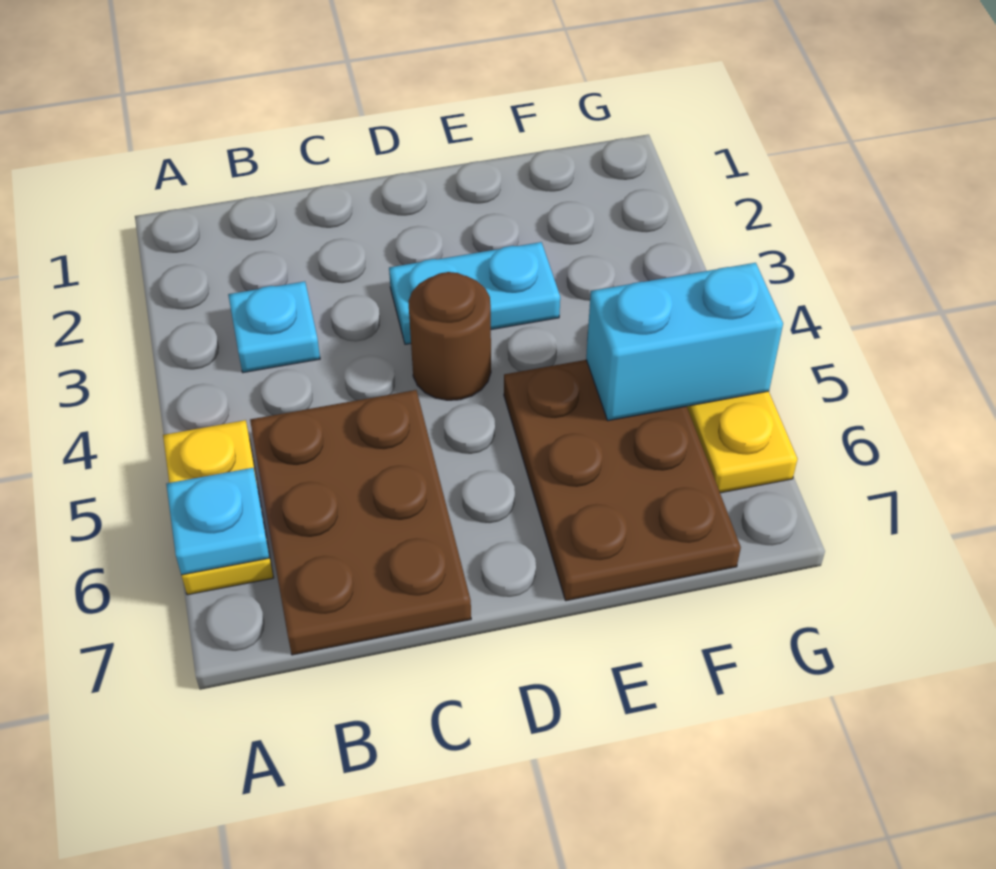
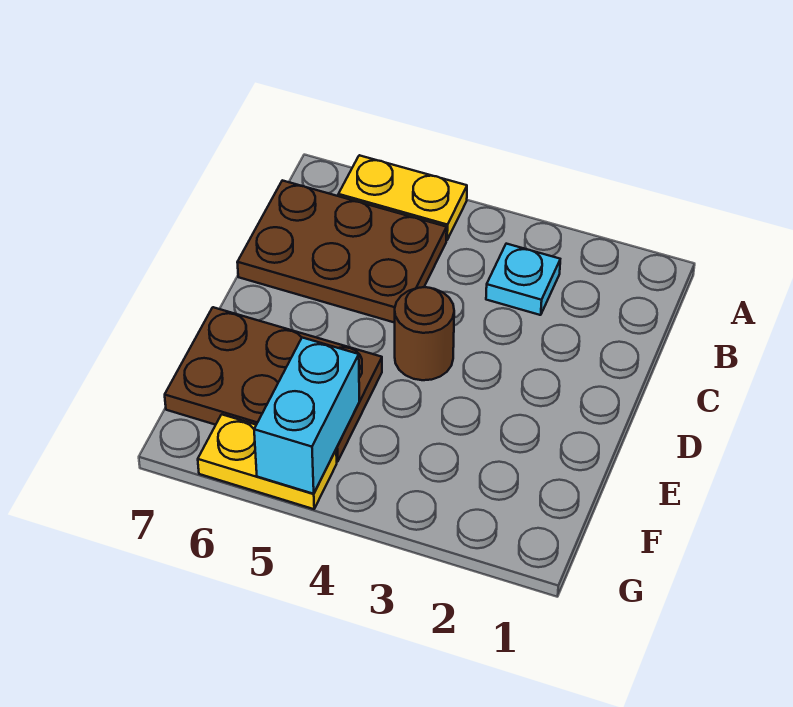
cyan plate A6 level 2 -> none
cyan plate D3:E3 level 1 -> none

